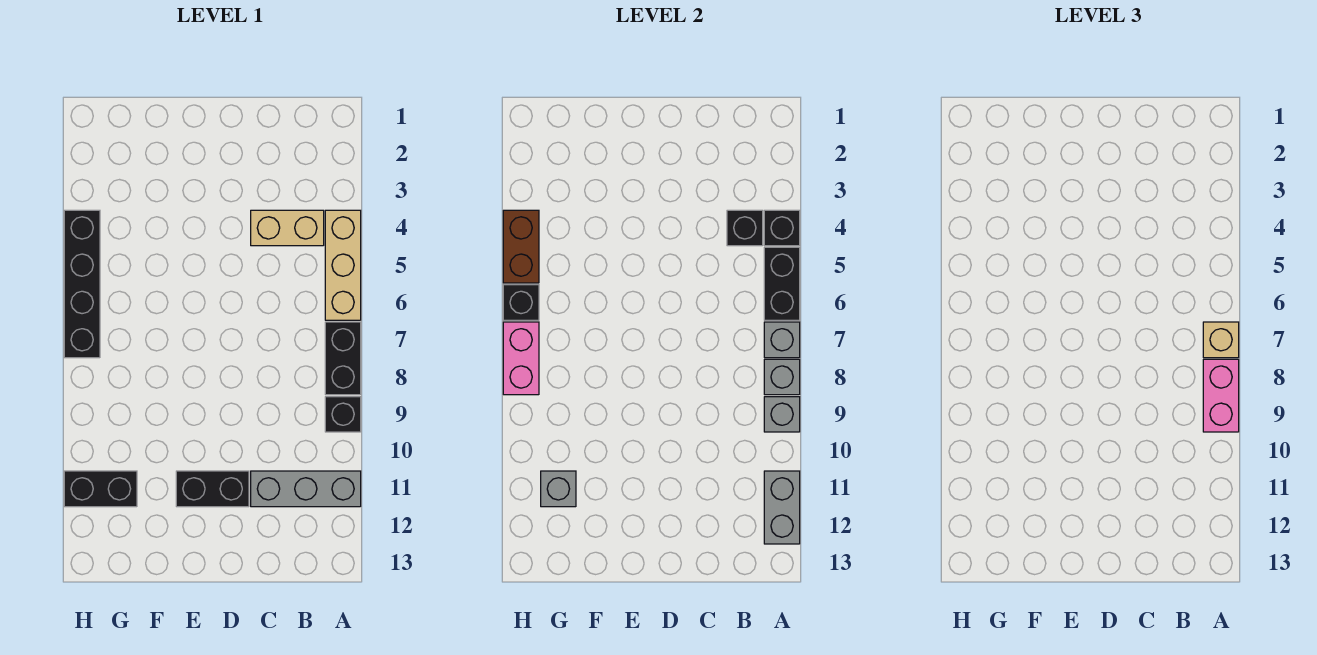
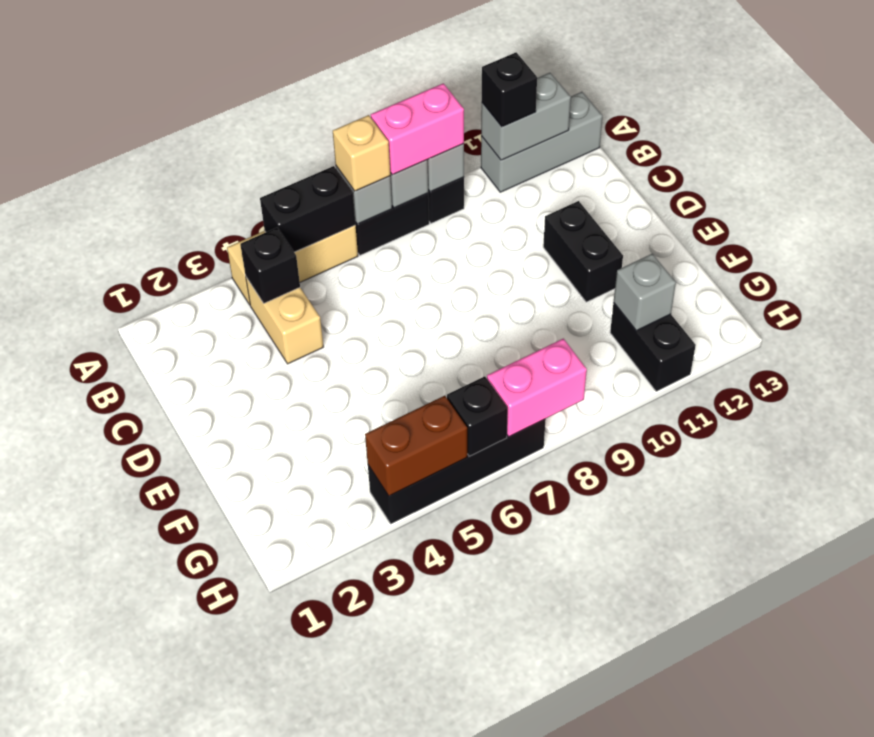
black brick A4 level 2 -> black brick A11 level 3
grey brick A11:C11 level 1 -> grey brick A11:A13 level 1

